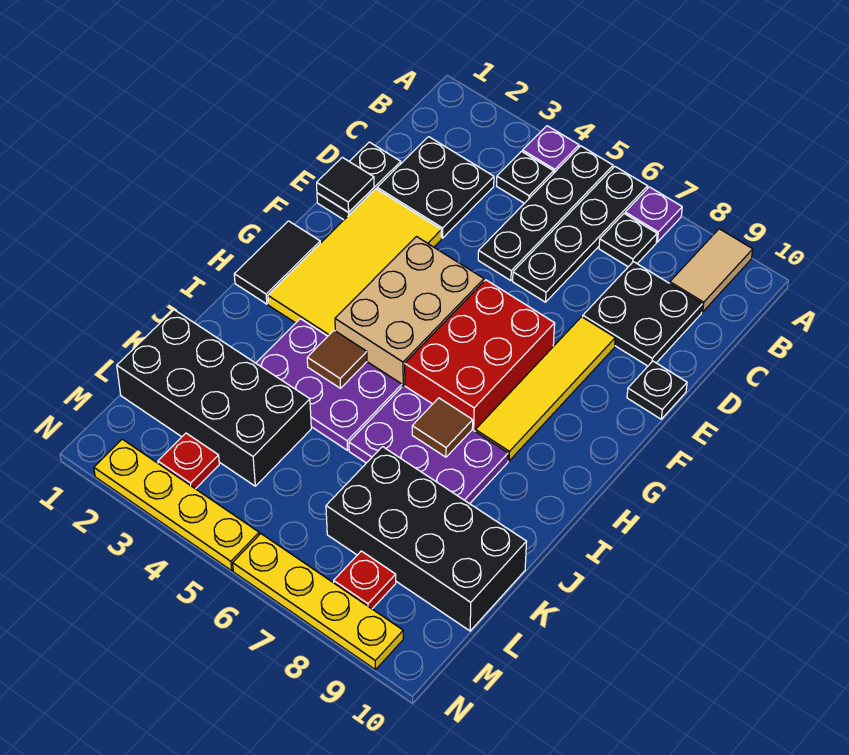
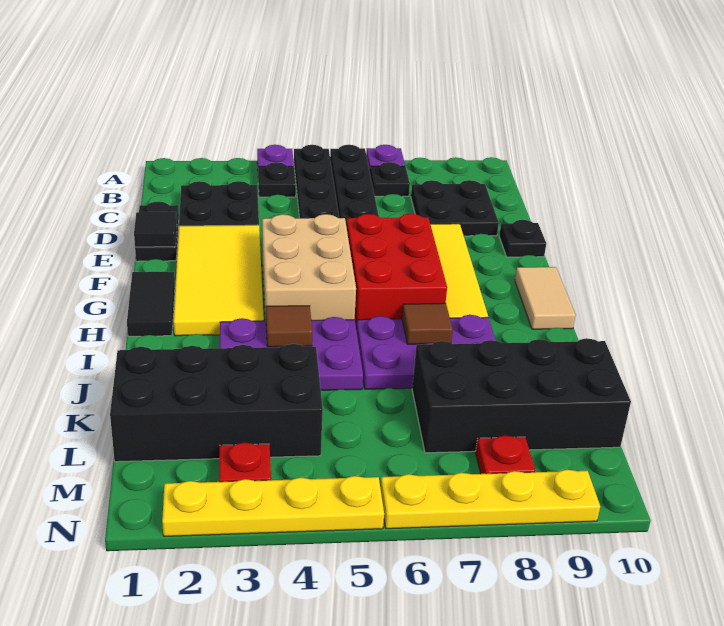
tan tile A9:B9 level 1 -> tan tile G10:H10 level 1

